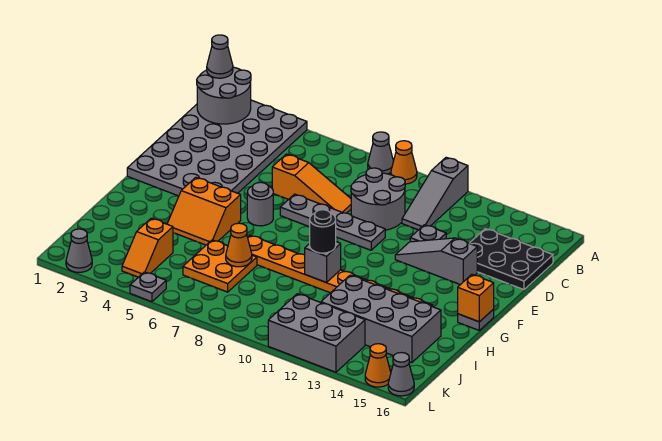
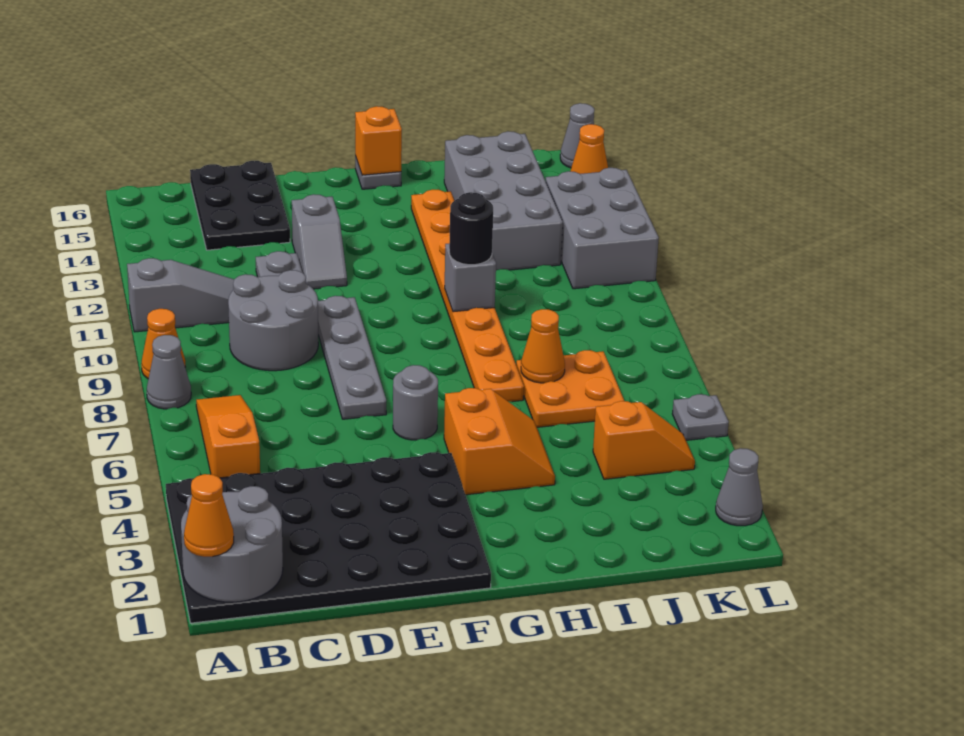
grey plate A1:F4 level 1 -> black plate A1:F4 level 1
grey cone A1 level 3 -> orange cone A1 level 3
orange slope D6:D8 level 1 top 6 -> orange slope B5:B7 level 1 top 5
grey slope E12:E14 level 1 top 14 -> grey slope E12:E13 level 1 top 13

